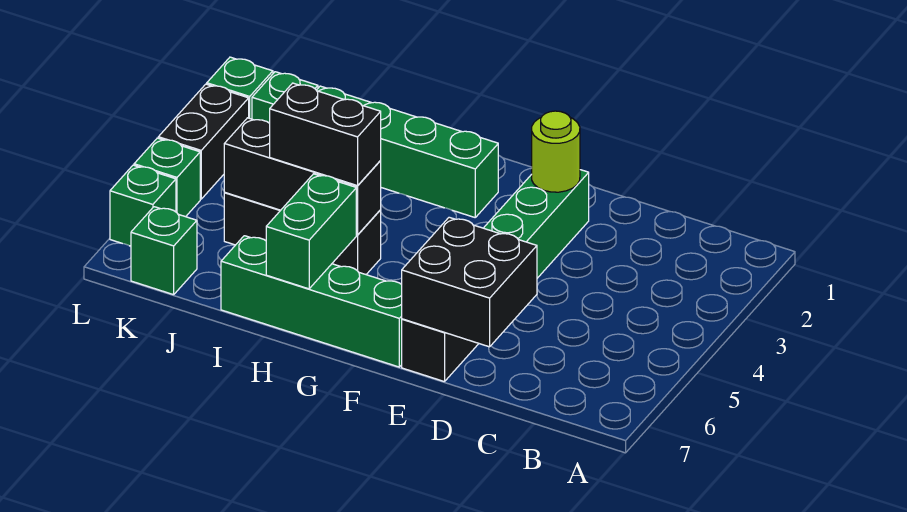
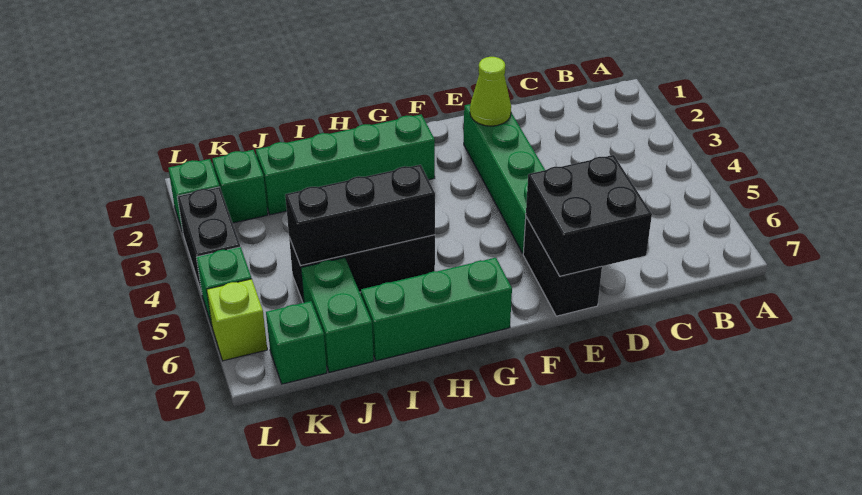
lime round brick E2 level 2 -> lime cone E2 level 2
green brick F7:I7 level 1 -> green brick G7:I7 level 1
black brick H5:I5 level 3 -> none
green brick H6:H7 level 2 -> green brick J6:J7 level 1
green brick L6 level 1 -> lime brick L6 level 1

